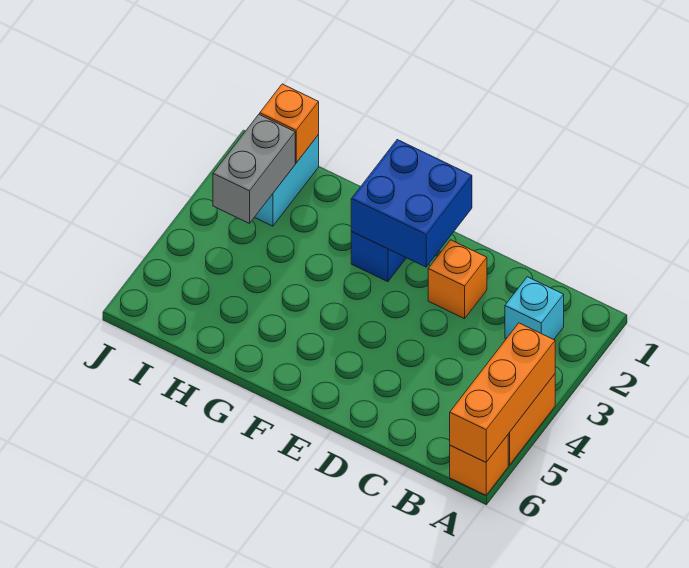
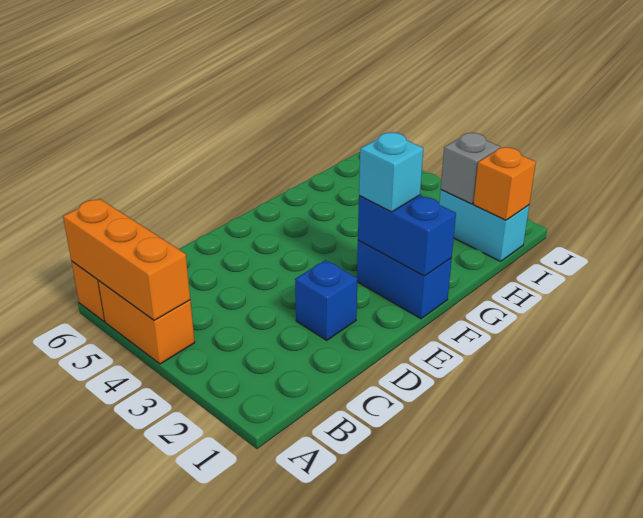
cyan brick B2 level 1 -> cyan brick F2 level 3
orange brick D2 level 1 -> blue brick D2 level 1
blue brick E1:F2 level 2 -> blue brick F1:F2 level 2
grey brick I2:I3 level 2 -> grey brick I2 level 2

